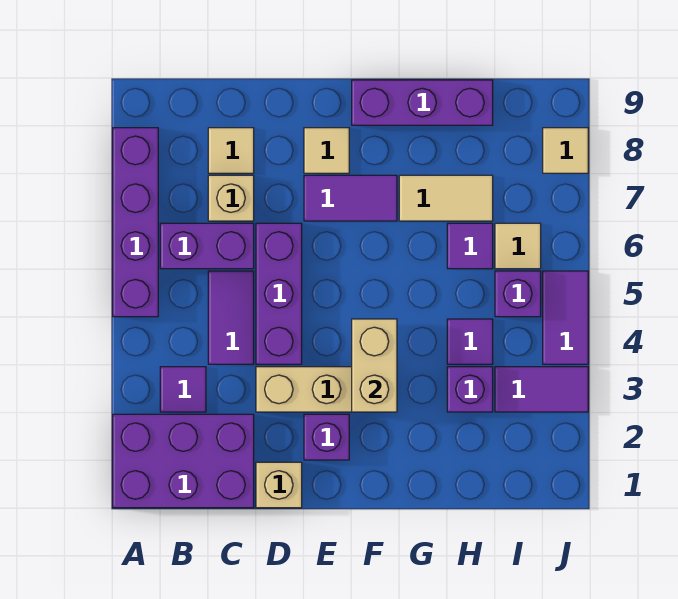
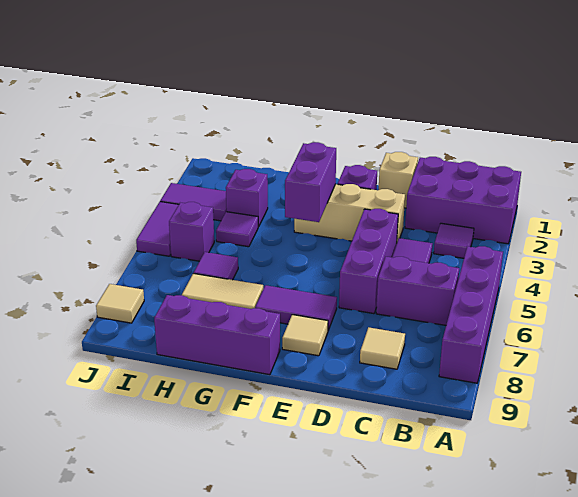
tan brick C7 level 1 -> none
tan brick F3:F4 level 2 -> purple brick F3:F4 level 2
tan tile I6 level 1 -> none

